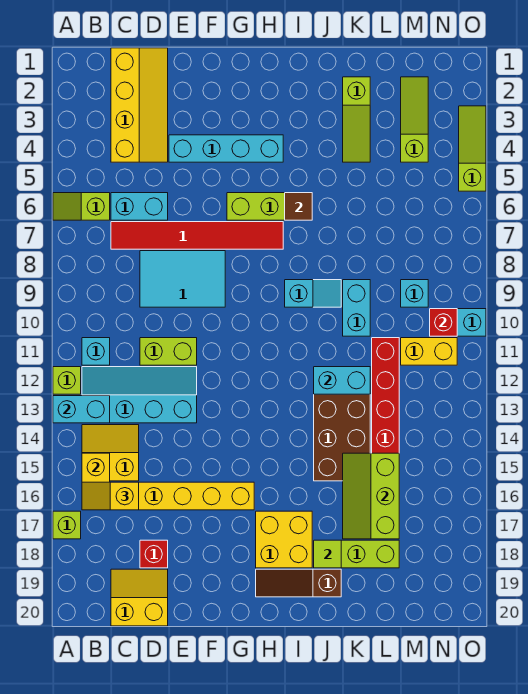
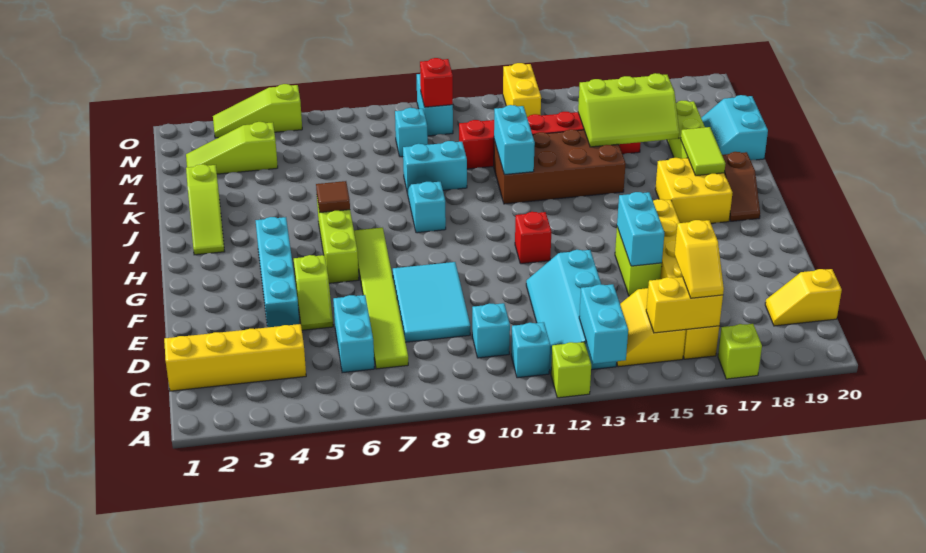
lime slope A6:B6 level 1 top B -> lime slope E5:F5 level 1 top F
red tile C7:H7 level 1 -> lime tile C7:H7 level 1
none -> cyan brick C10 level 1
yellow slope C19:D20 level 1 top 20 -> yellow slope C19:C20 level 1 top 20
lime brick D11:E11 level 1 -> lime brick E15:F15 level 1
red brick D18 level 1 -> red brick G12 level 1
none -> cyan brick E15:F15 level 2
brown slope H19:J19 level 1 top J -> brown slope H19:I19 level 1 top I
lime tile J18 level 2 -> lime tile I18:J18 level 2
lime slope K2:K4 level 1 top 2 -> lime slope I2:K2 level 1 top K
none -> cyan slope K19:L20 level 1 top 20
yellow brick M11:N11 level 1 -> yellow brick N13:O13 level 1

